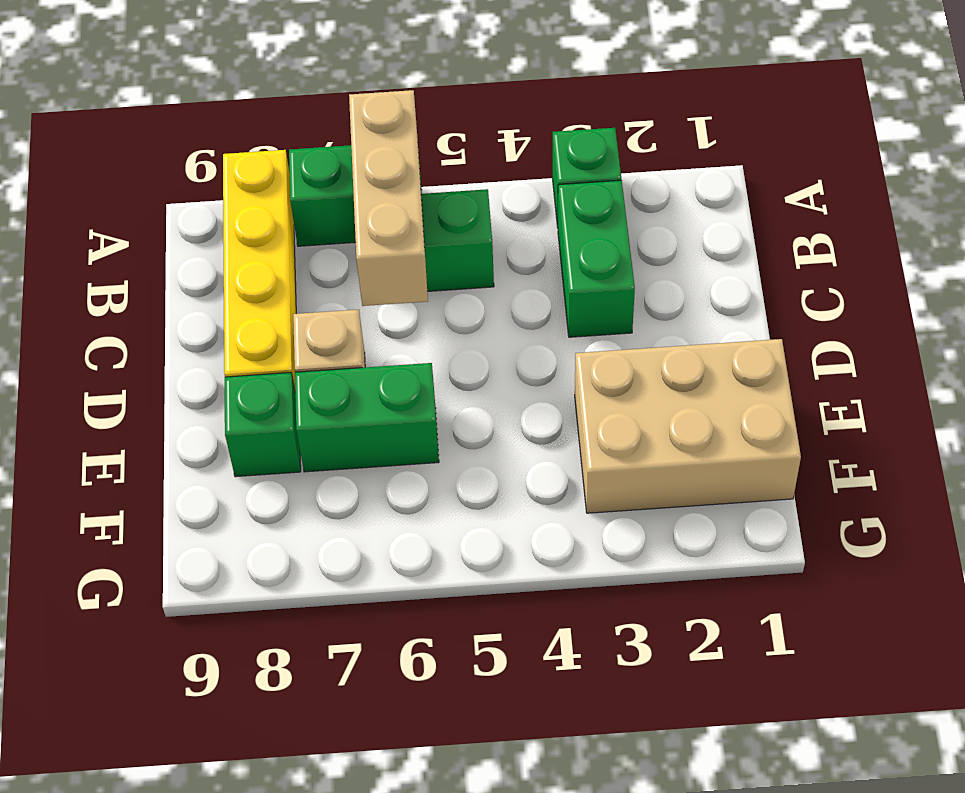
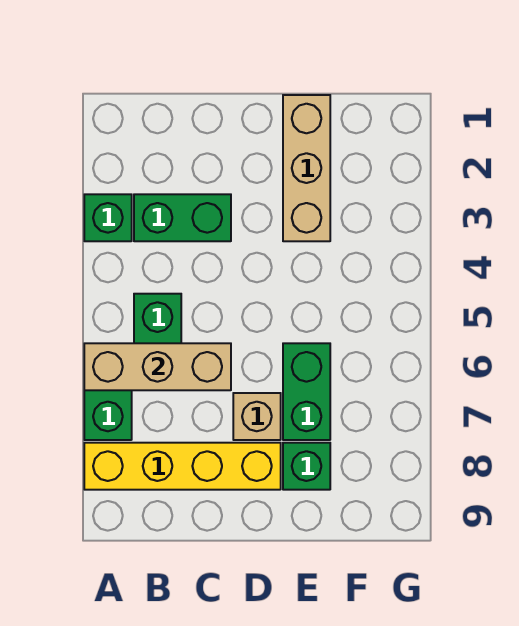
tan brick E1:F3 level 1 -> tan brick E1:E3 level 1

